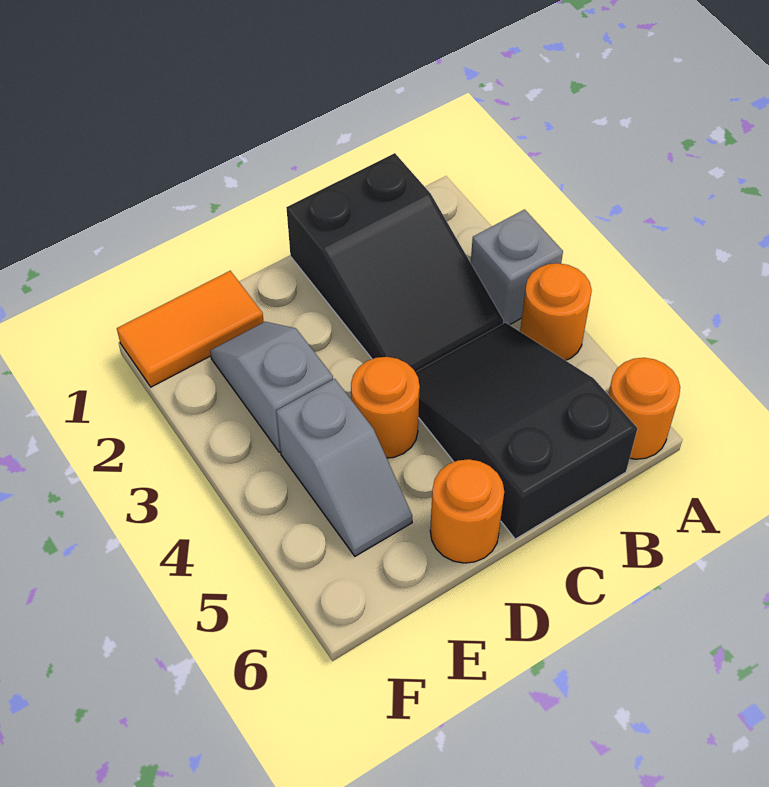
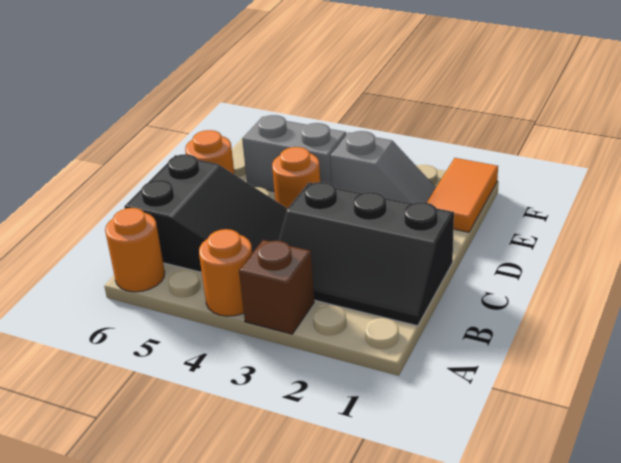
grey brick A3 level 1 -> brown brick A3 level 1
black slope B1:C3 level 1 top 1 -> black slope B1:C3 level 1 top C
grey slope E4:E5 level 1 top 4 -> grey brick E4:E5 level 1

